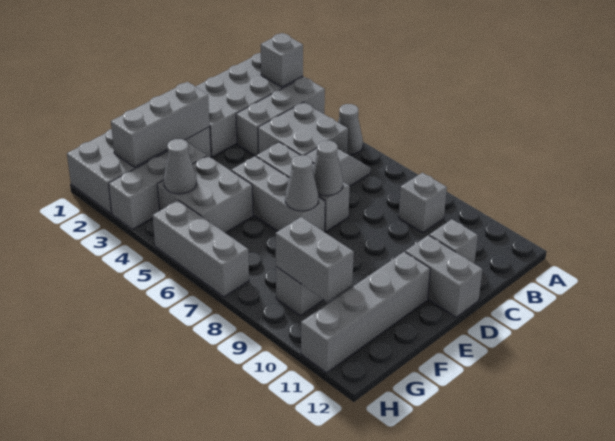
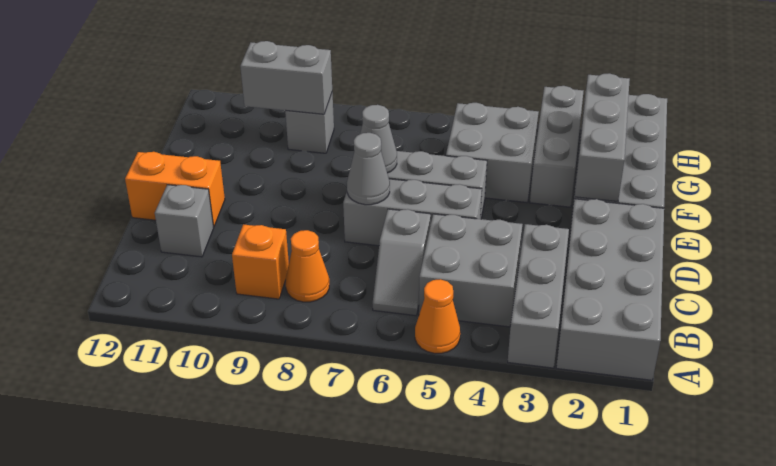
grey brick A2 level 2 -> none
grey cone A5 level 1 -> orange cone A5 level 1
none -> orange cone B8 level 1
grey brick B9 level 1 -> orange brick B9 level 1
grey brick D11:D12 level 1 -> orange brick D11:D12 level 1
grey brick E11:H11 level 1 -> none
grey cone G4 level 2 -> none
grey brick H5:H7 level 1 -> none

